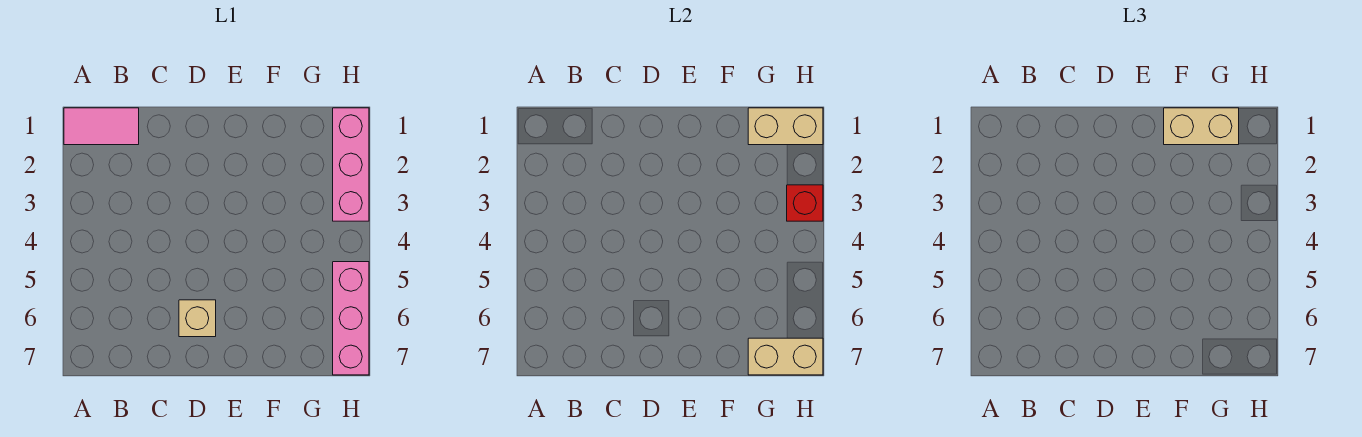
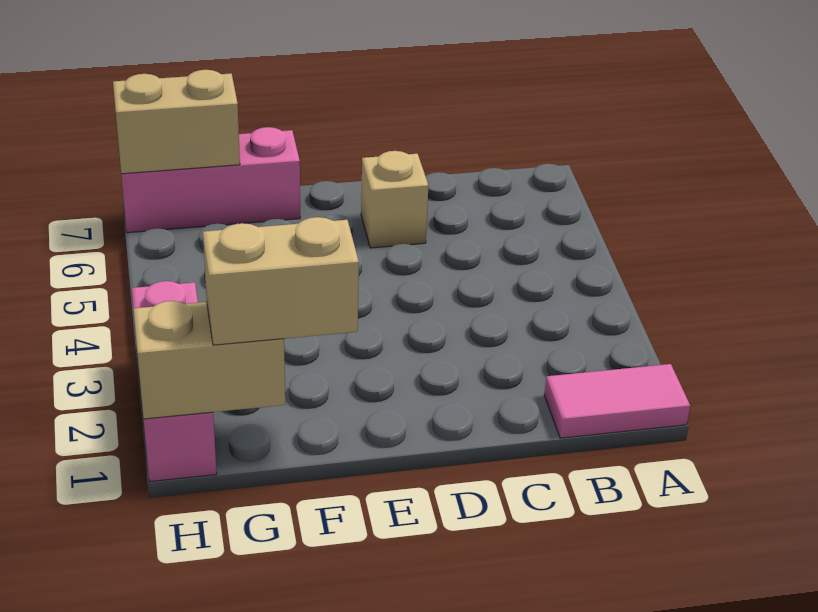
red brick H3 level 2 -> none
pink brick H5:H7 level 1 -> pink brick F7:H7 level 1

